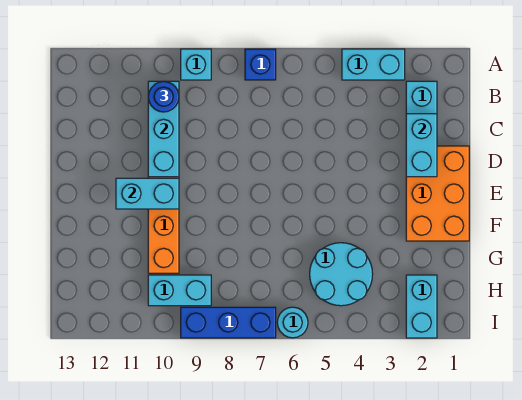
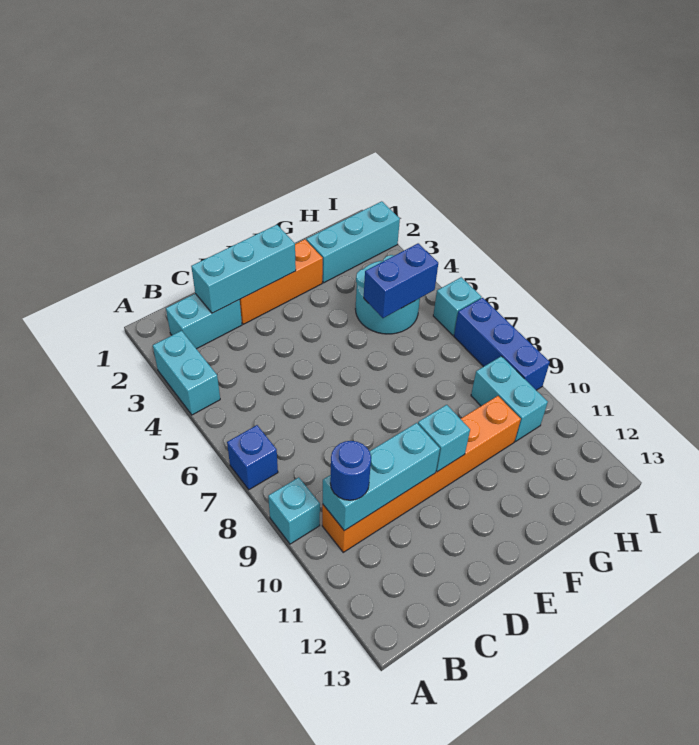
cyan brick C2:D2 level 2 -> cyan brick C2:E2 level 2
orange brick D1:F2 level 1 -> orange brick D2:F2 level 1
cyan brick E10:E11 level 2 -> cyan brick E10 level 2
none -> blue brick G5:H5 level 2
cyan brick H2:I2 level 1 -> cyan brick G2:I2 level 1
cyan round brick I6 level 1 -> cyan brick I6 level 1

